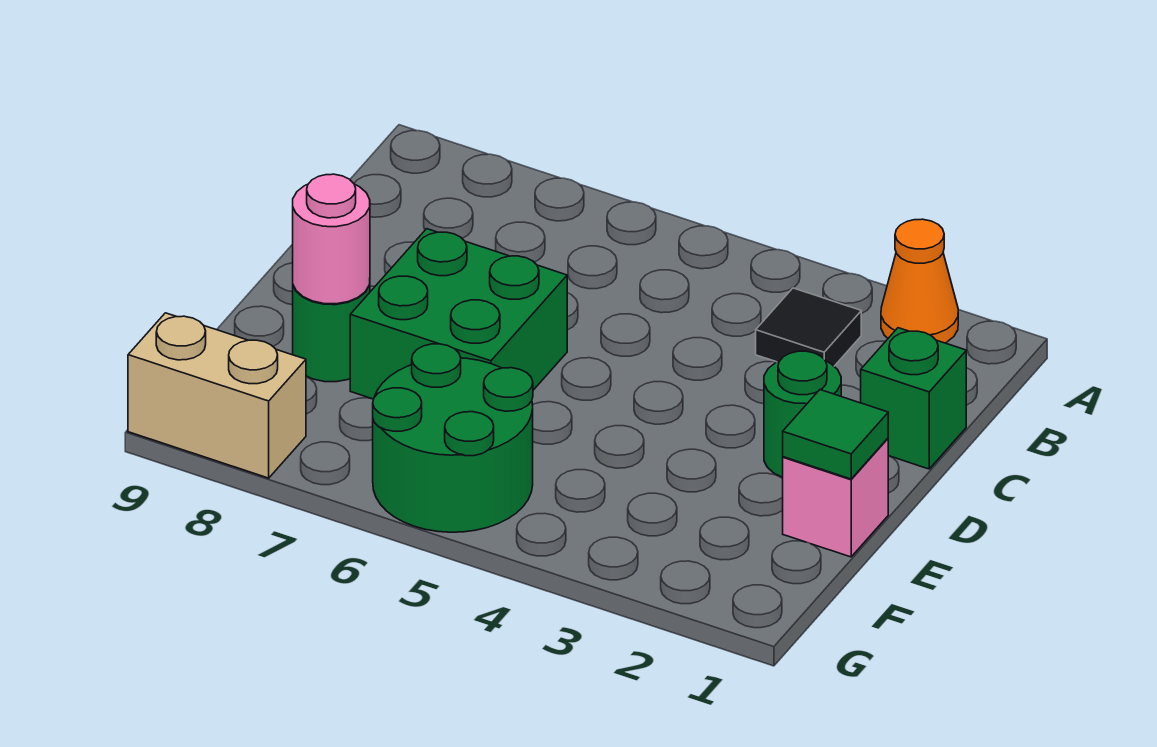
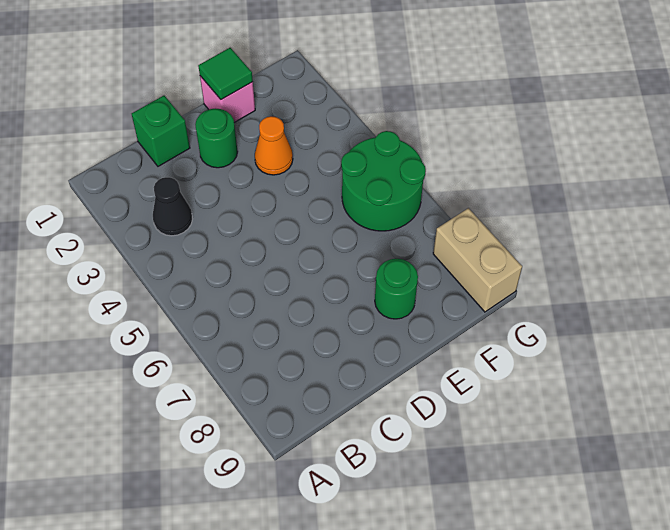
orange cone A2 level 1 -> orange cone E3 level 1
black tile B3 level 1 -> black cone B3 level 1
green brick D6:E7 level 1 -> none
pink round brick E8 level 2 -> none

